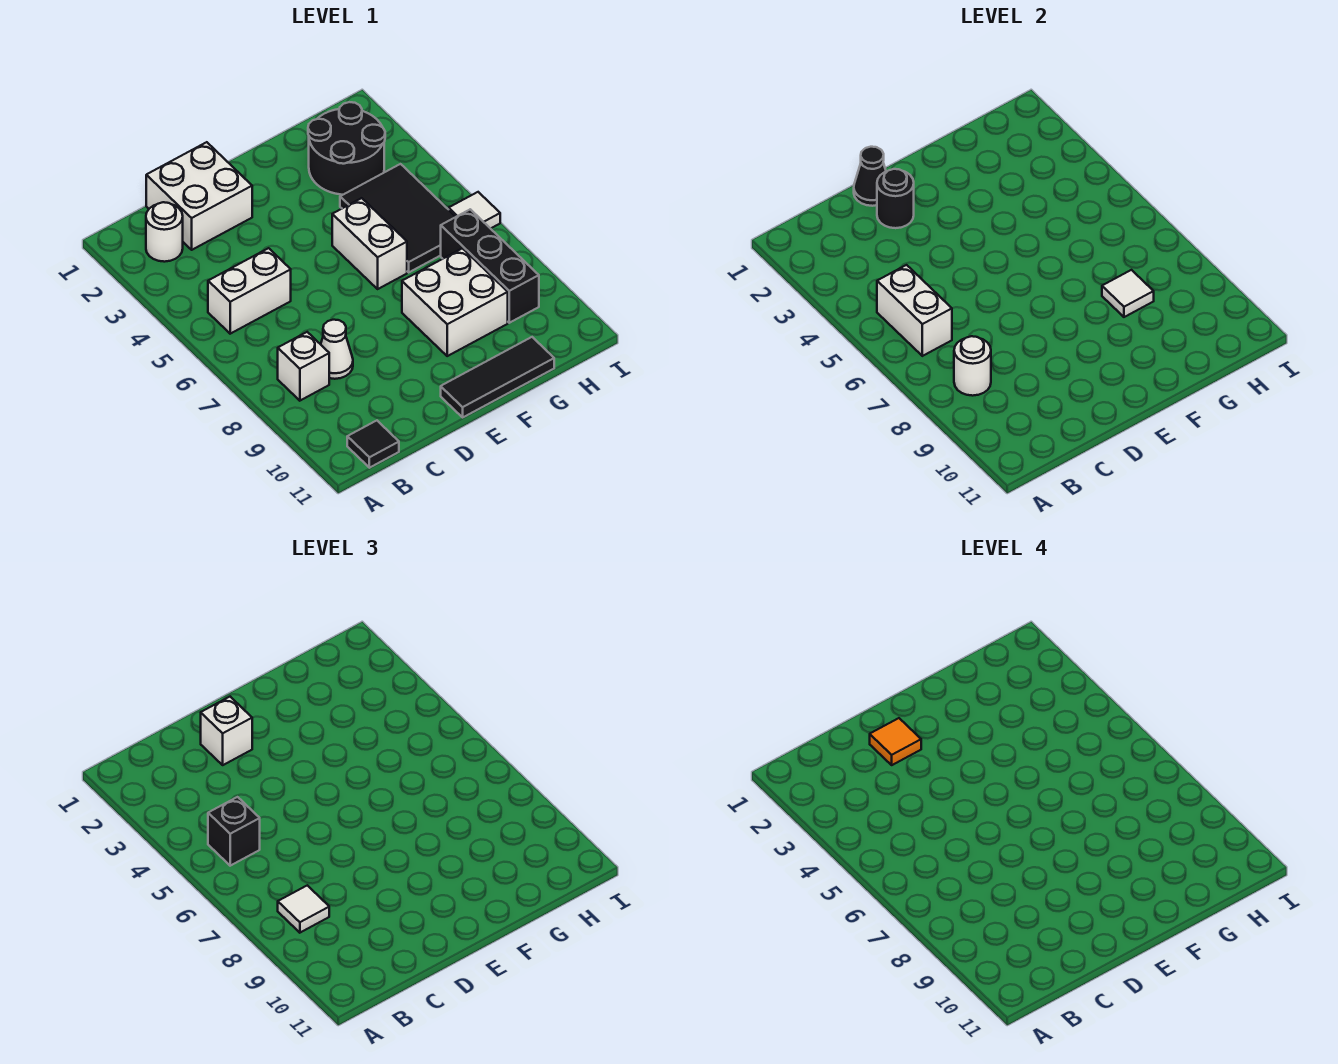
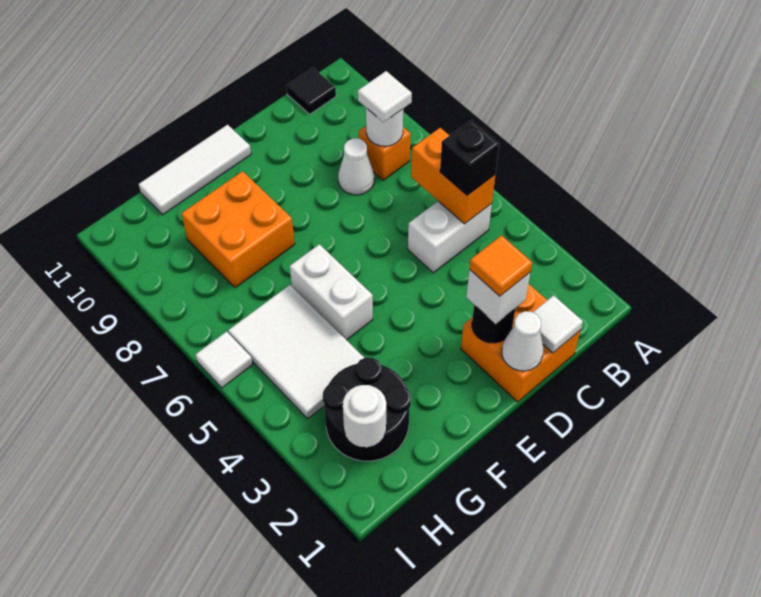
white round brick B2 level 1 -> white round brick H2 level 2
white brick B5:B6 level 2 -> orange brick B5:B6 level 2
white brick B8 level 1 -> orange brick B8 level 1
white brick C1:D2 level 1 -> orange brick C1:D2 level 1
black cone D1 level 2 -> white cone D1 level 2
black tile E11:G11 level 1 -> white tile E11:G11 level 1
white brick F8:G9 level 1 -> orange brick F8:G9 level 1
black tile G4:H6 level 1 -> white tile G4:H6 level 1
white tile G8 level 2 -> white tile C1 level 2
black brick H7:H9 level 1 -> none

